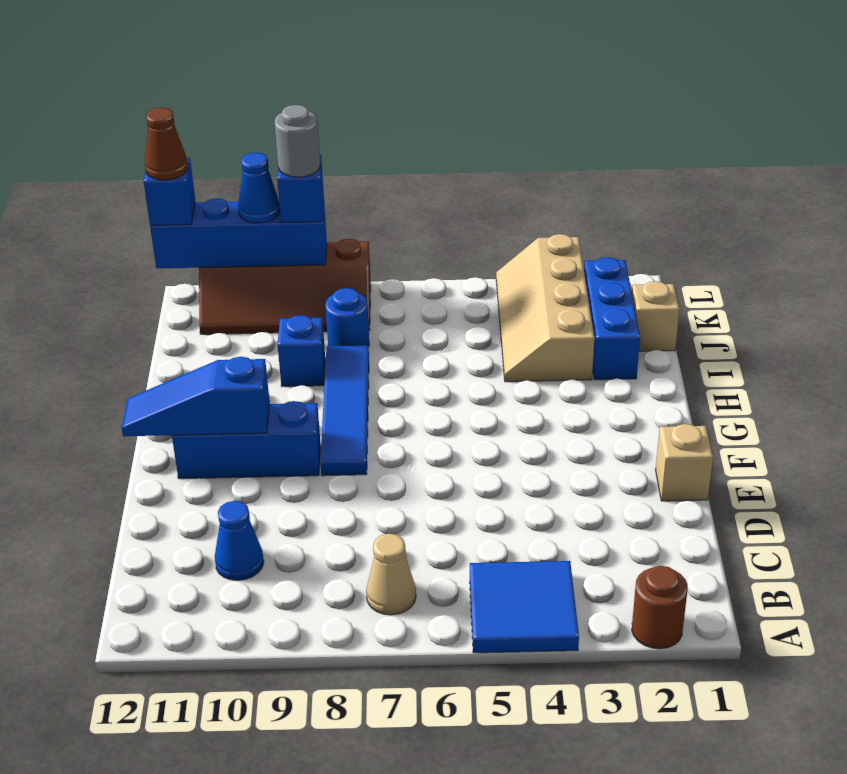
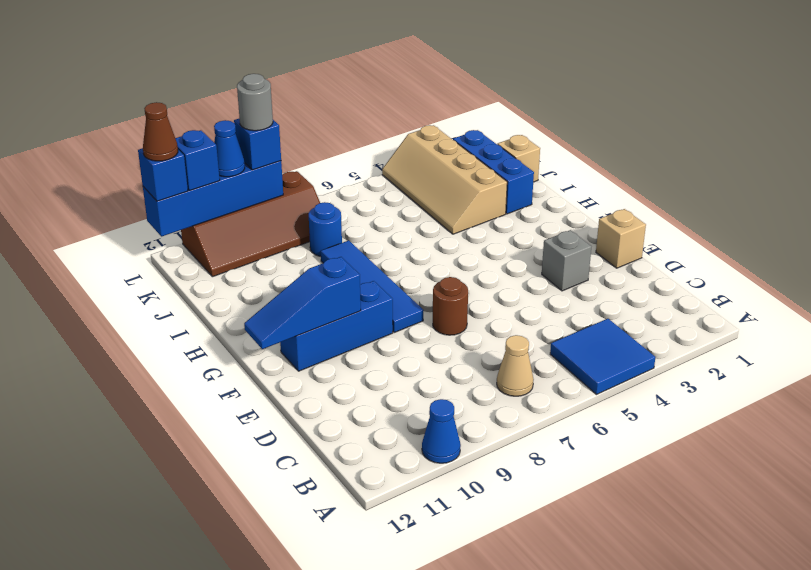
brown round brick A2 level 1 -> brown round brick E7 level 1
blue cone C10 level 1 -> blue cone A10 level 1
none -> grey brick E3 level 1
blue brick I9 level 1 -> blue brick L11 level 3

